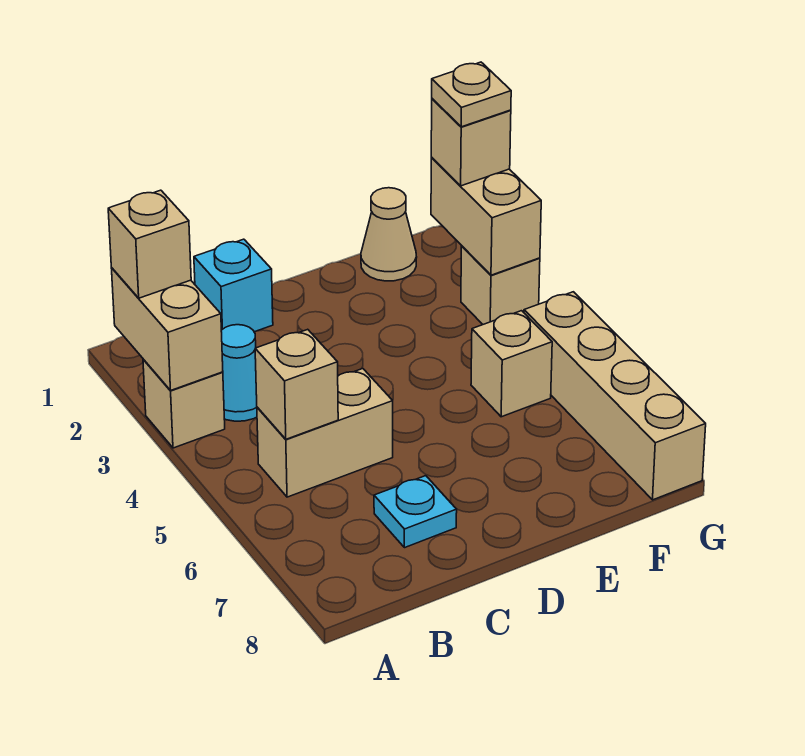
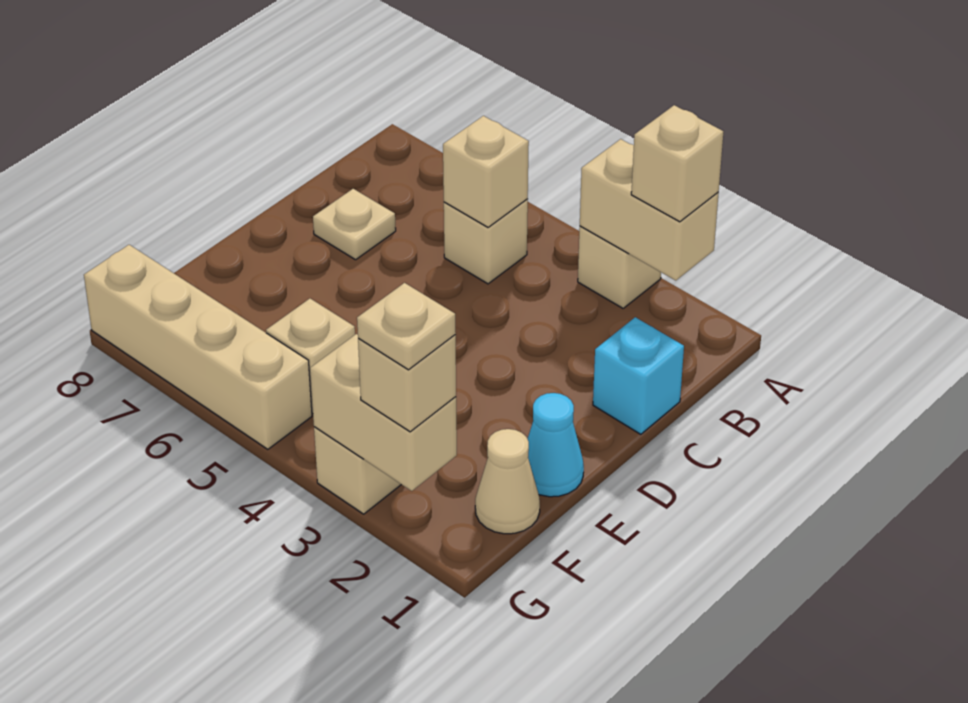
cyan cone B3 level 1 -> cyan cone E1 level 1
tan brick B5:C5 level 1 -> tan brick B5 level 1
cyan plate C7 level 1 -> tan plate C7 level 1

